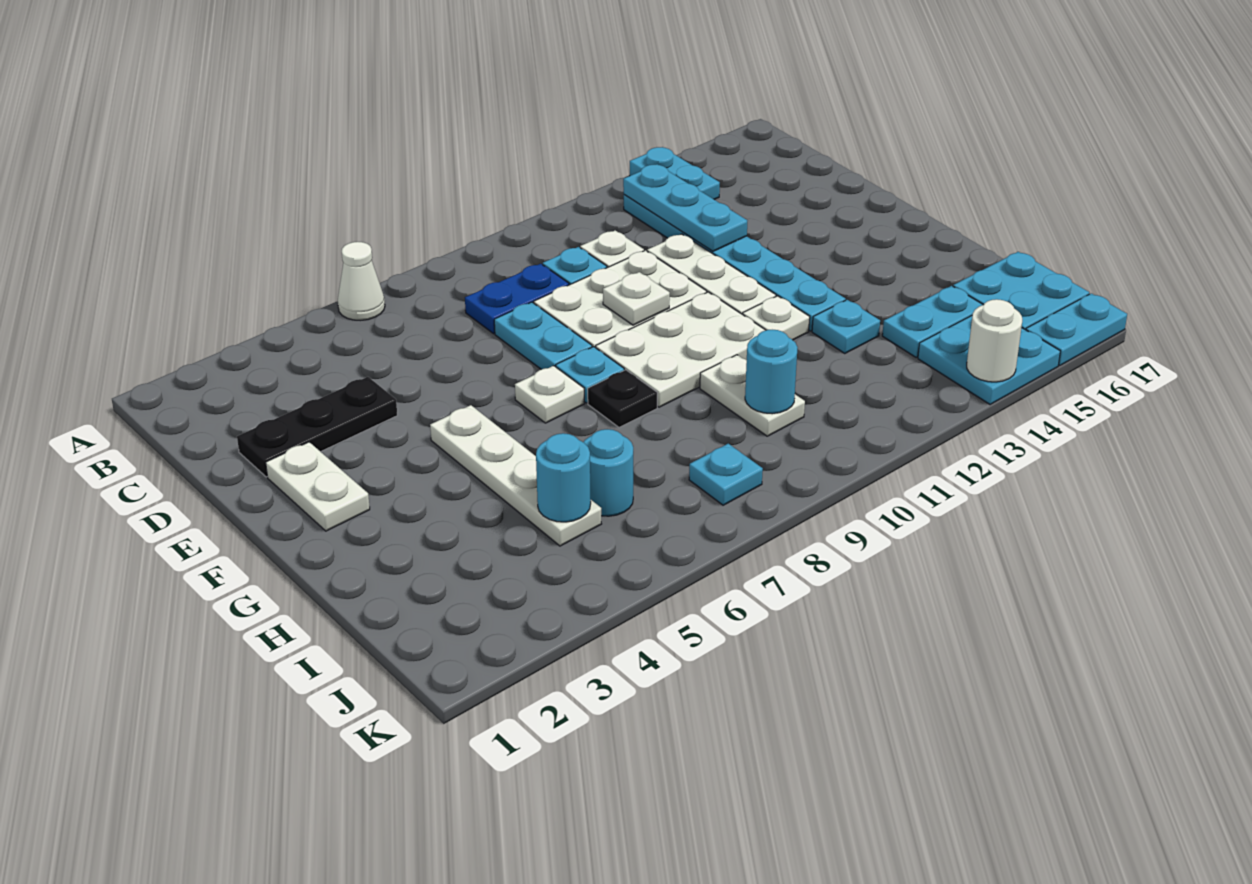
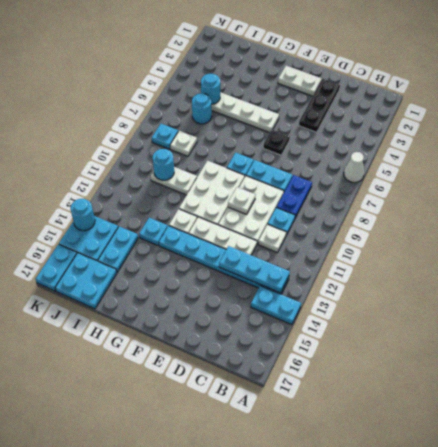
white plate F7 level 1 -> white plate I8 level 1
black plate G8 level 1 -> black plate E6 level 1
white round brick K14 level 2 -> cyan round brick K14 level 2

